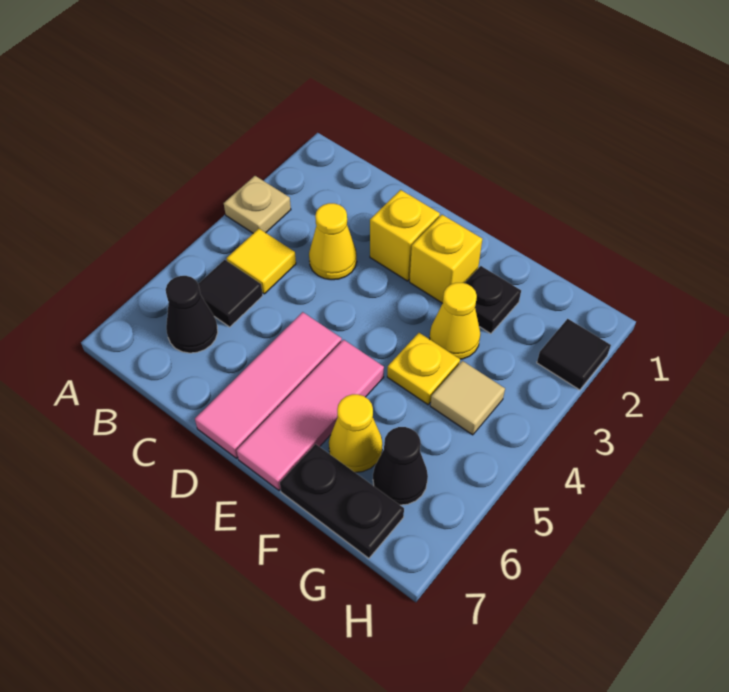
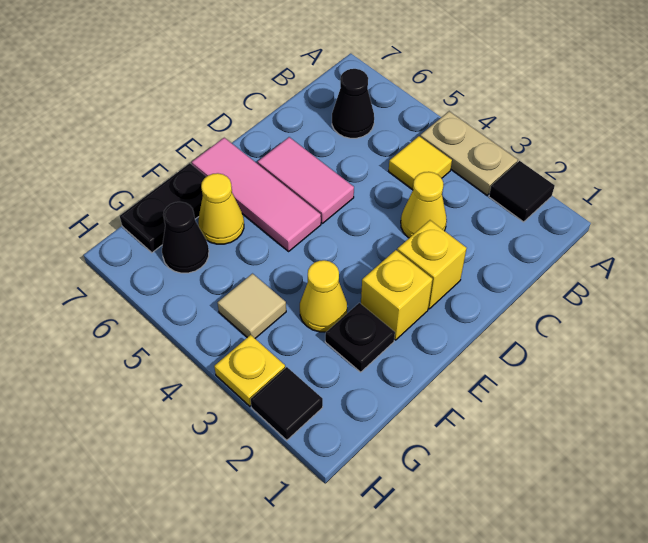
tan plate A3 level 1 -> tan plate A3:A4 level 1
black tile B5 level 1 -> black tile A2 level 1
pink tile D5:D7 level 1 -> pink tile D5:D6 level 1
yellow plate F4 level 1 -> yellow plate H3 level 1

